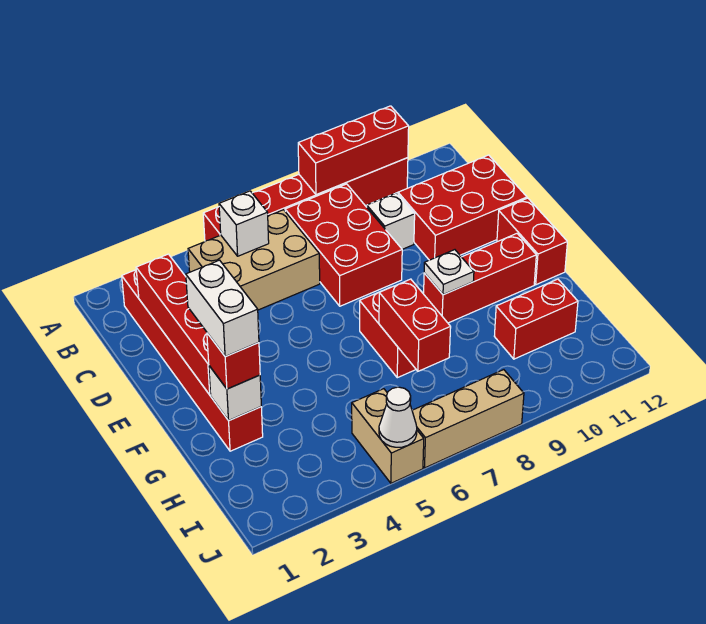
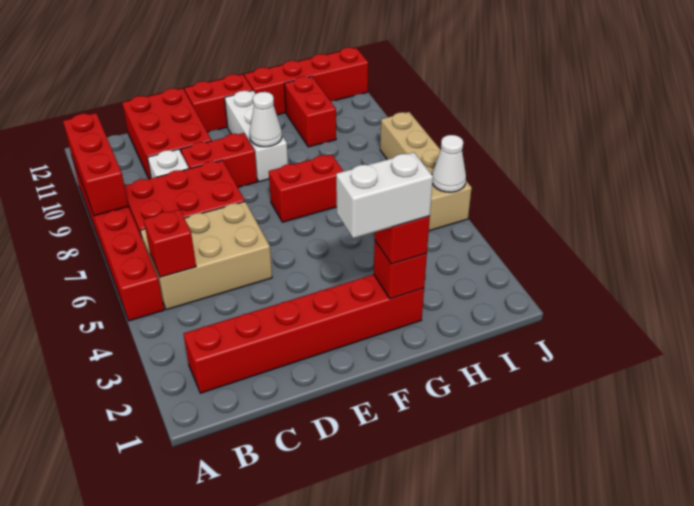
tan brick B4:C6 level 1 -> tan brick B5:D6 level 1
white brick B5 level 2 -> red brick B5 level 2
red brick C2:F2 level 2 -> red brick G12:J12 level 1
red brick F9:F11 level 1 -> white brick F9:F11 level 1
white plate F9 level 2 -> white cone F9 level 2
white brick G2 level 2 -> red brick G2 level 2
red brick G7:H7 level 2 -> red brick D9:E9 level 1

